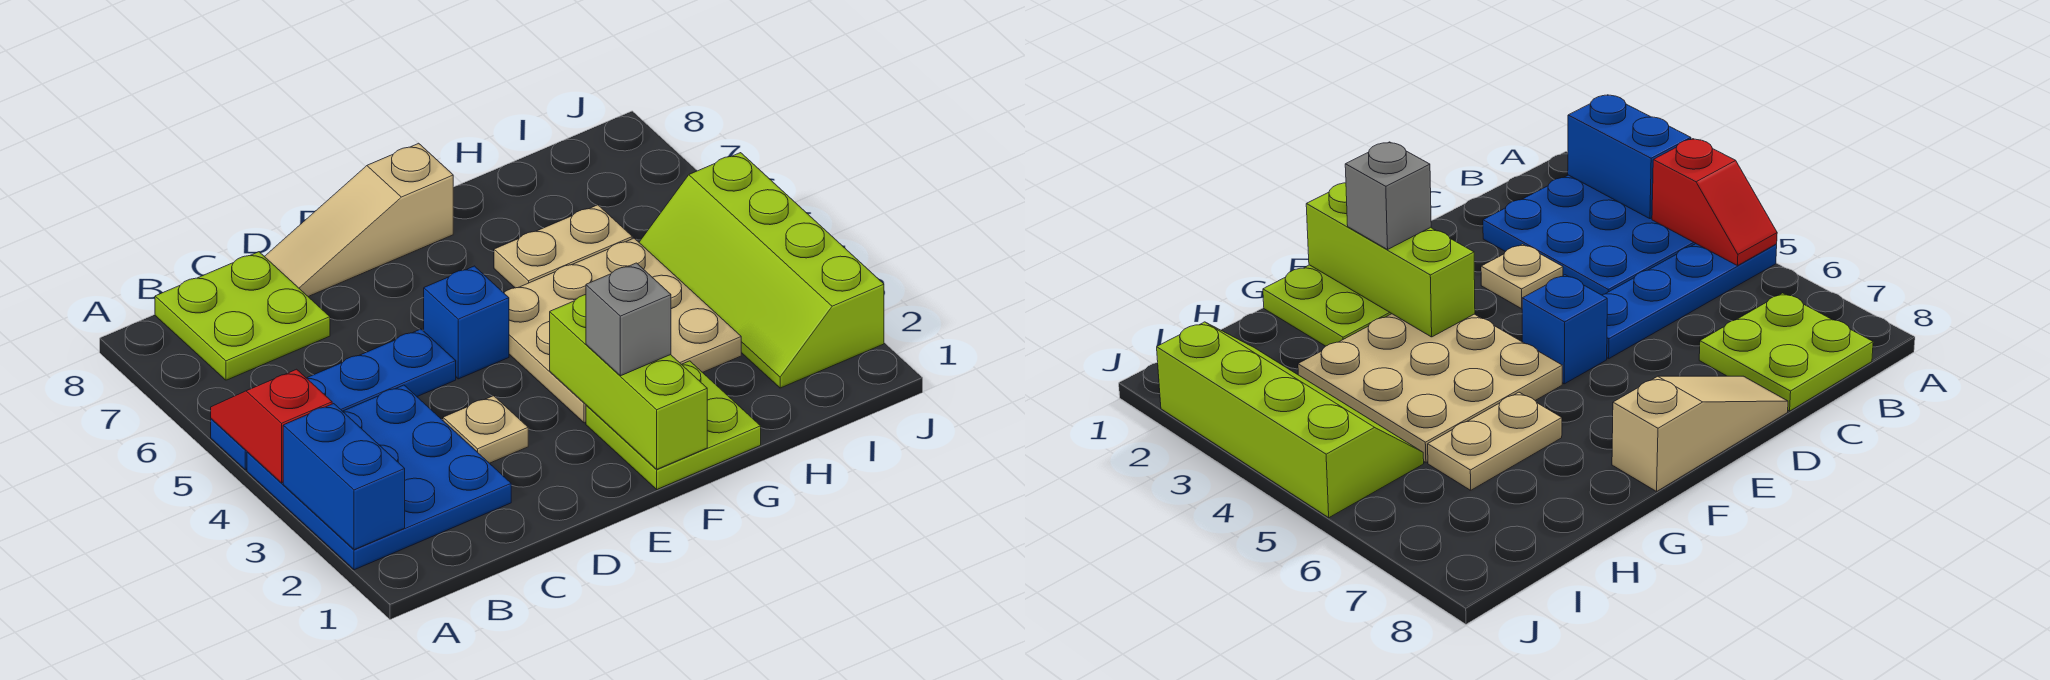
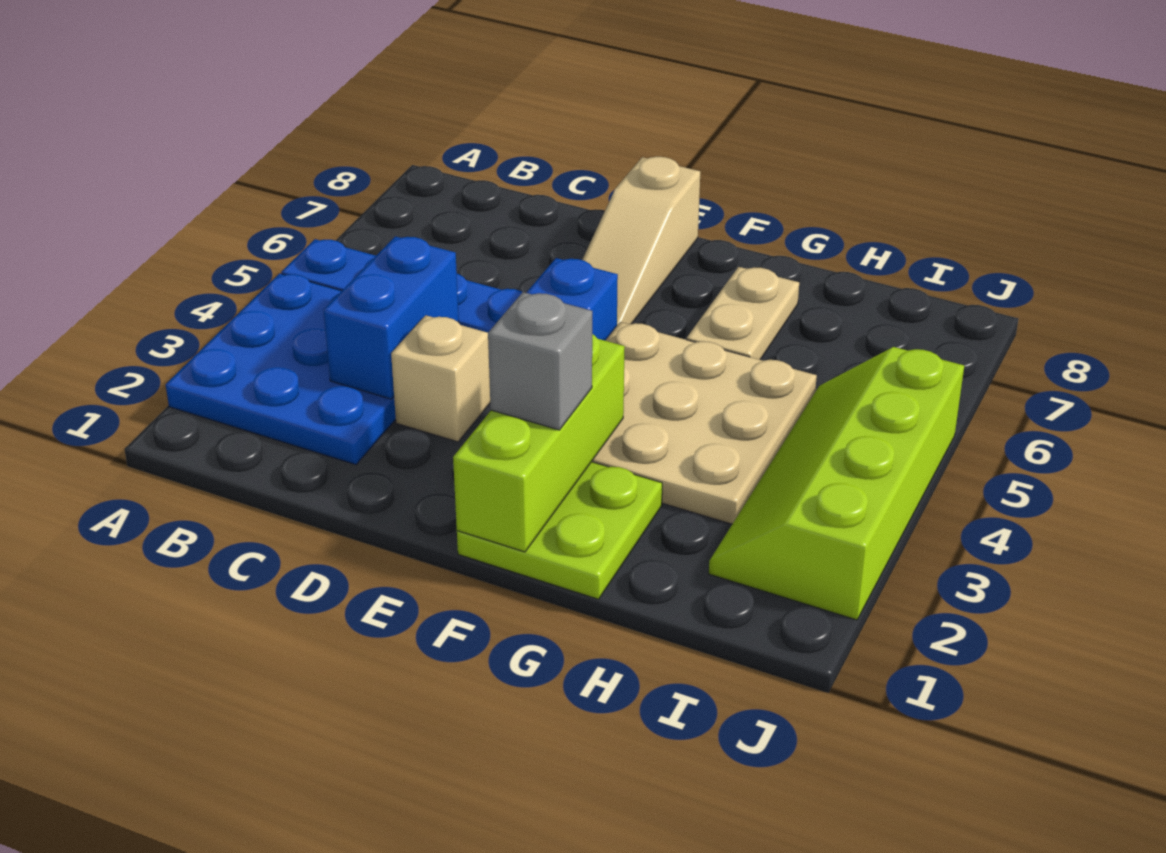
blue brick A2:A3 level 2 -> blue brick C3:C4 level 2
red slope A4:A5 level 2 top 4 -> none
lime plate B7:C8 level 1 -> none
tan plate D3 level 1 -> tan brick D3 level 1
tan slope D8:F8 level 1 top F -> tan slope E6:E8 level 1 top 8
tan plate G6:H6 level 1 -> tan plate G6:G7 level 1

